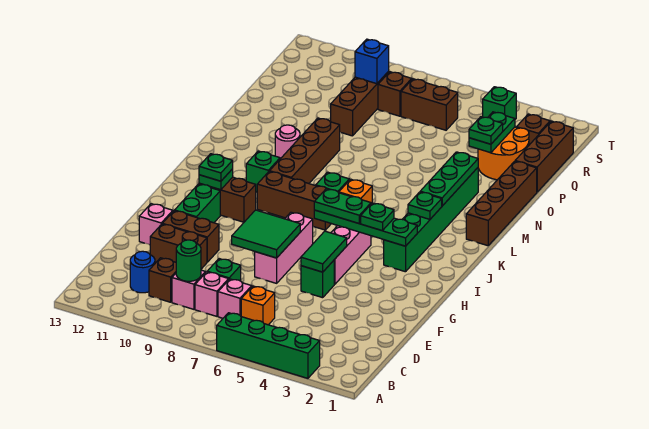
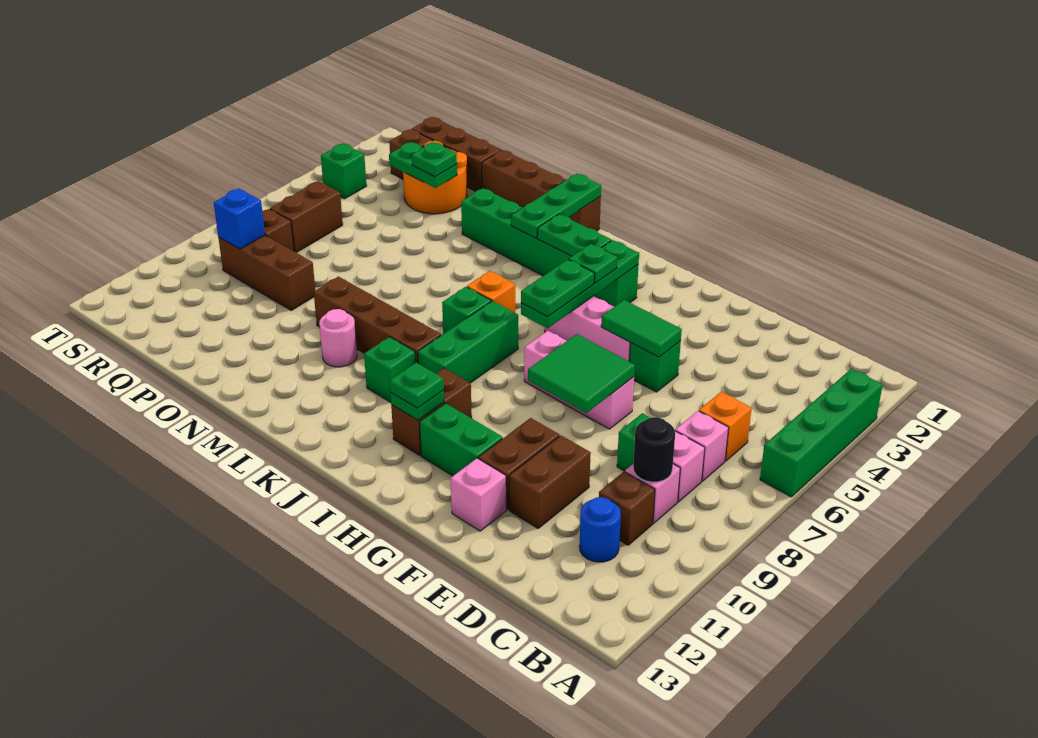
green round brick C9 level 2 -> black round brick C9 level 2
brown brick J7:J9 level 1 -> green brick J7:J9 level 1
green plate K3 level 2 -> green plate J3:K3 level 2
green plate L3:N3 level 2 -> green plate L1:L3 level 2

